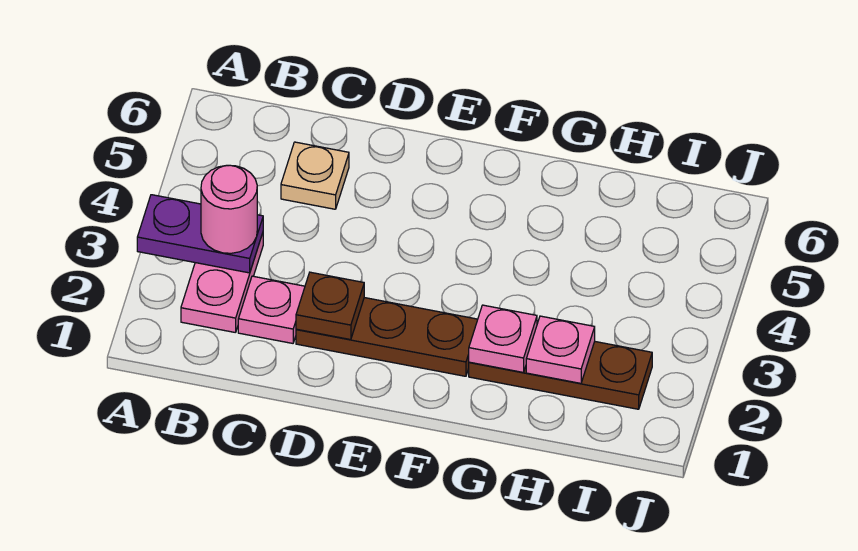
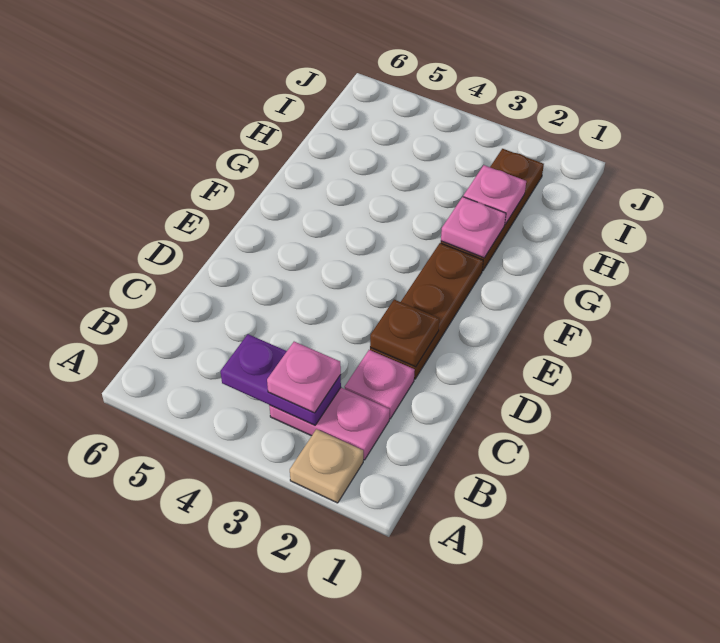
purple plate A3:B3 level 2 -> purple plate B3:B4 level 2
pink round brick B3 level 3 -> pink plate B3 level 3
tan plate C5 level 1 -> tan plate A2 level 1

